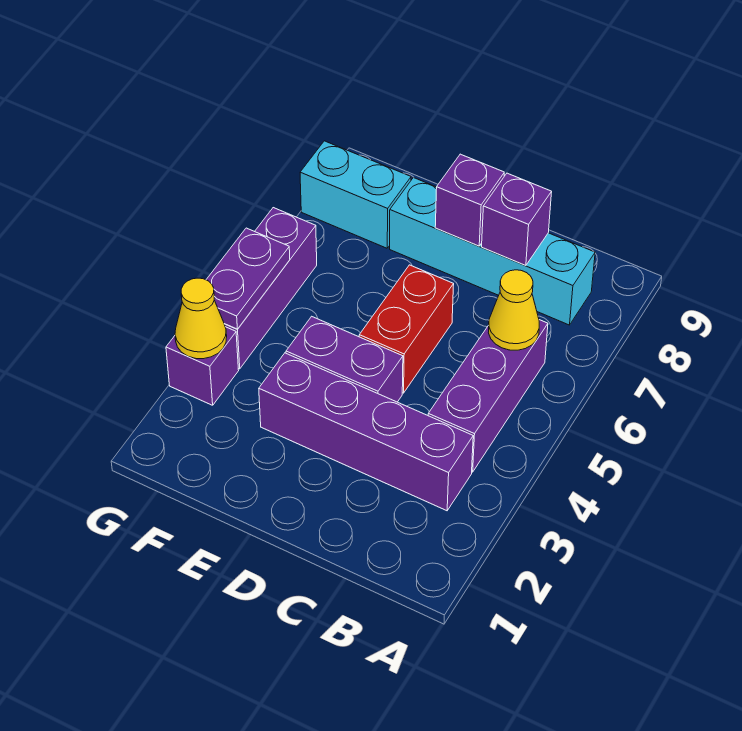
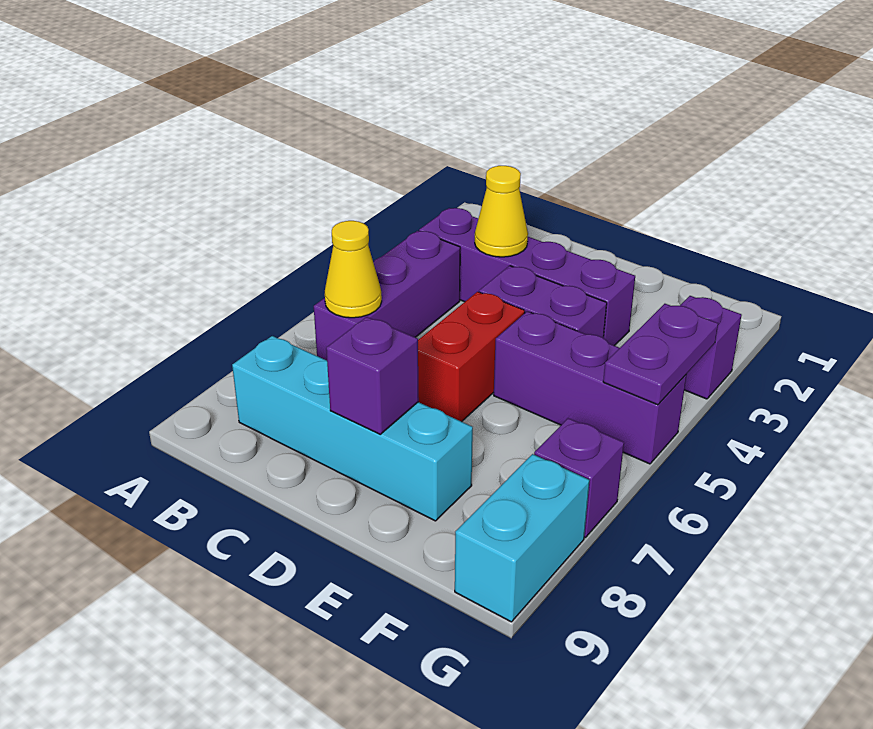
purple brick C8 level 2 -> purple brick G7 level 1
cyan brick F8:G8 level 1 -> cyan brick G8:G9 level 1
yellow cone G3 level 2 -> yellow cone C3 level 2
purple brick G4:G6 level 1 -> purple brick E5:G5 level 1

